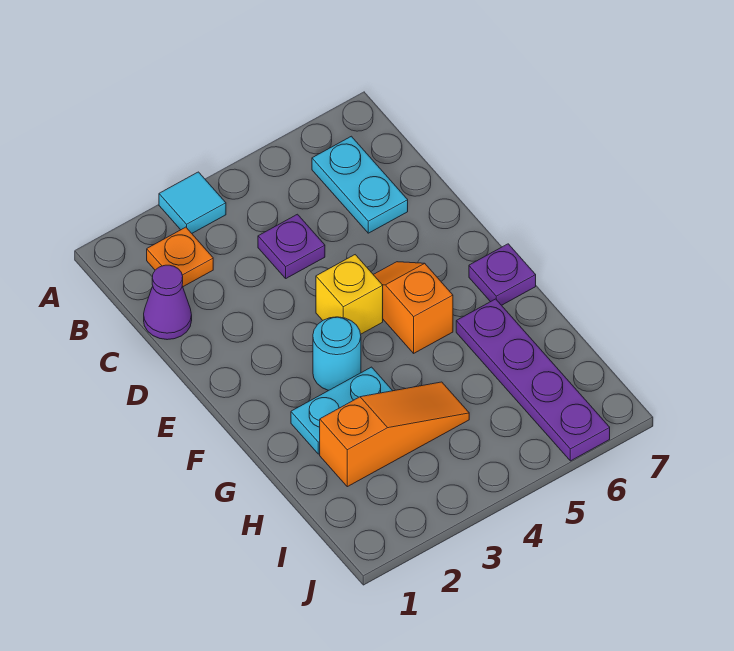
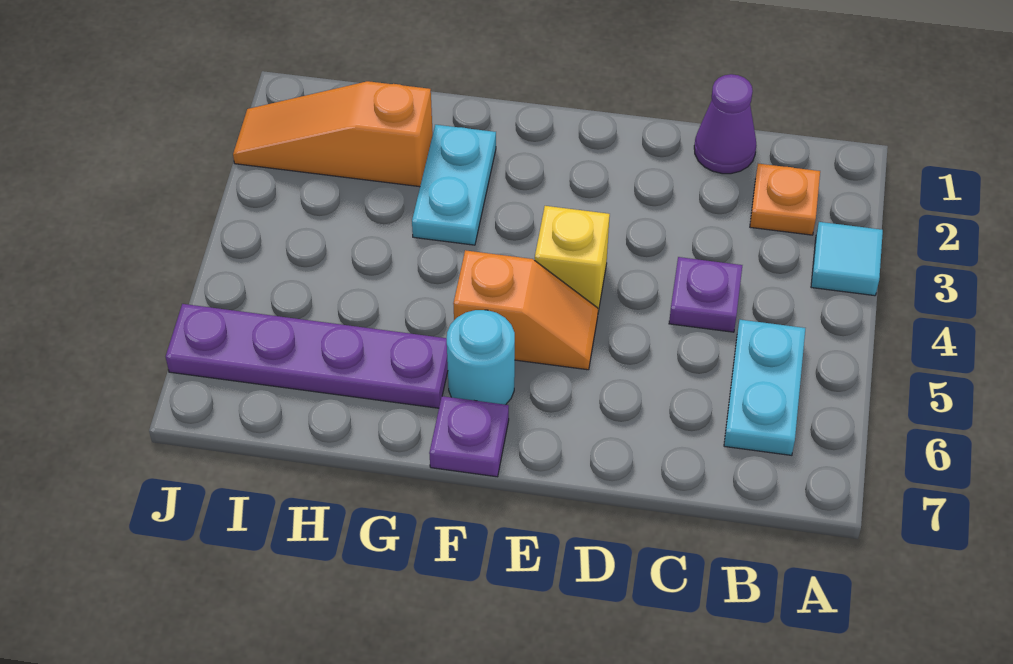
cyan plate B6:C6 level 1 -> cyan plate B5:B6 level 1
cyan round brick F3 level 1 -> cyan round brick F6 level 1
orange slope H2:H4 level 1 top 2 -> orange slope H2:J2 level 1 top H

